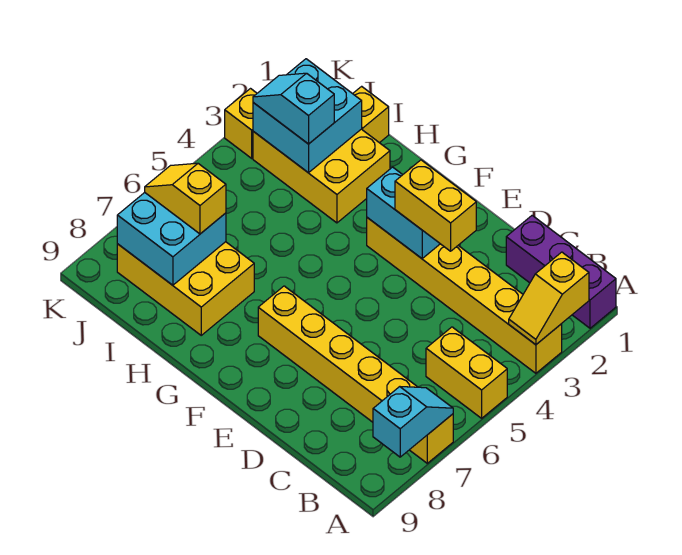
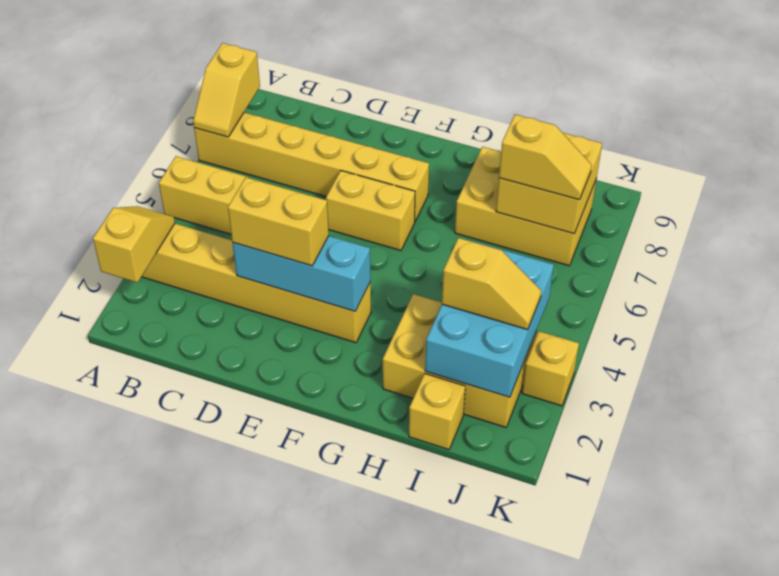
purple brick A1:C1 level 1 -> none
cyan slope A7:A8 level 2 top 8 -> yellow slope A7:A8 level 2 top 8
cyan brick E3:F3 level 2 -> cyan brick D3:F3 level 2
none -> yellow brick E6:F6 level 1
cyan brick I2:J3 level 2 -> cyan brick I2:J4 level 2
cyan slope I3:J3 level 3 top I -> yellow slope I3:J3 level 3 top I
cyan brick I7:J8 level 2 -> yellow brick I7:J8 level 2

